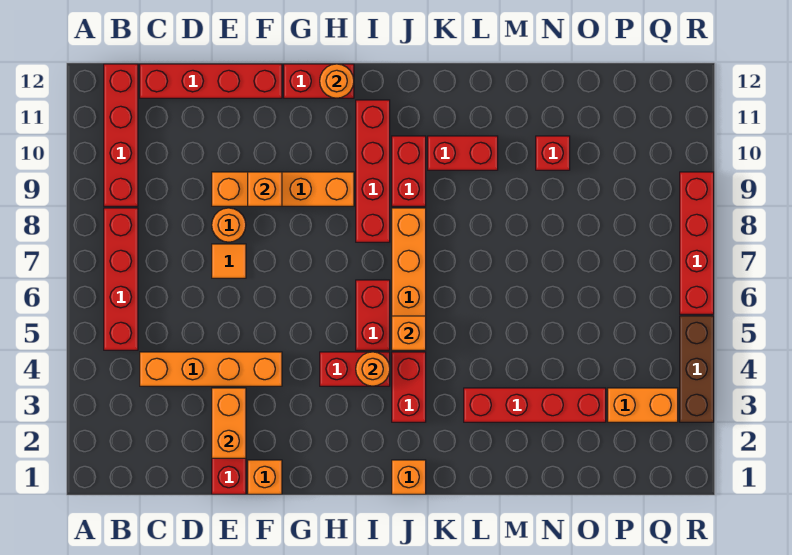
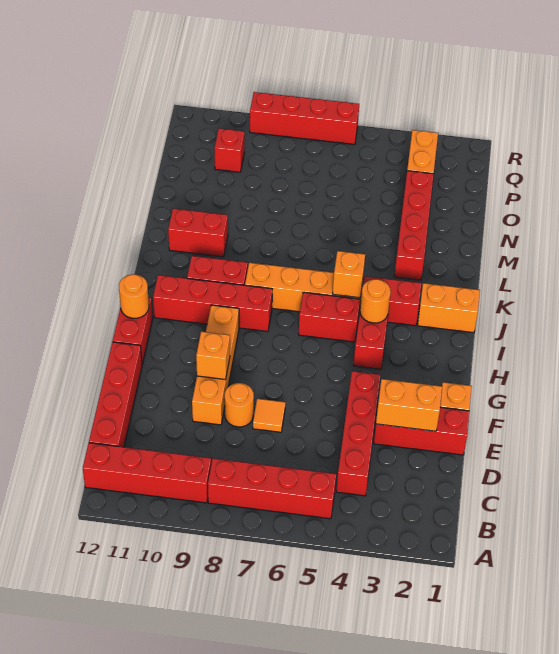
orange brick C4:F4 level 1 -> red brick C4:F4 level 1
orange brick J1 level 1 -> orange brick J1:J2 level 1
red brick K10:L10 level 1 -> red brick L10:L11 level 1
red brick N10 level 1 -> red brick P10 level 1
brown brick R3:R5 level 1 -> none

